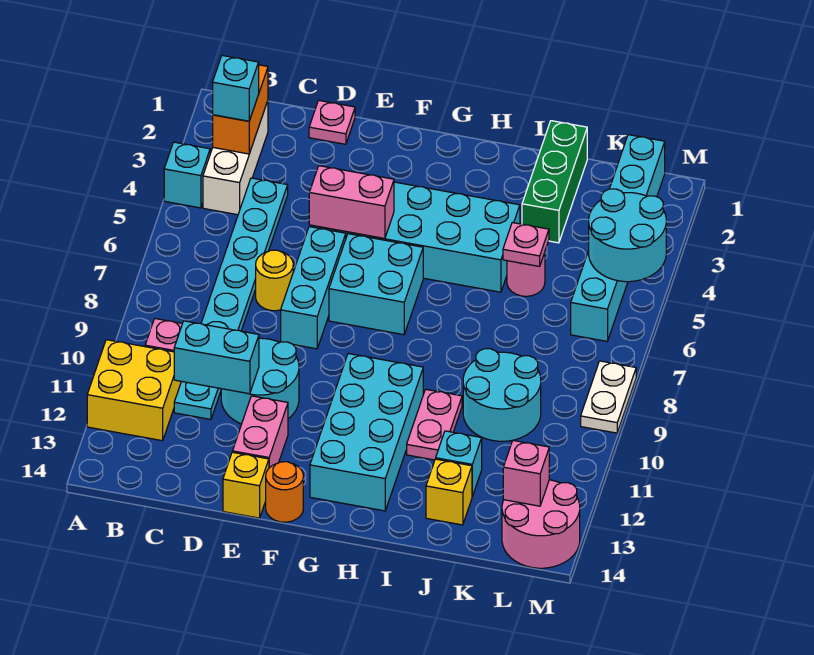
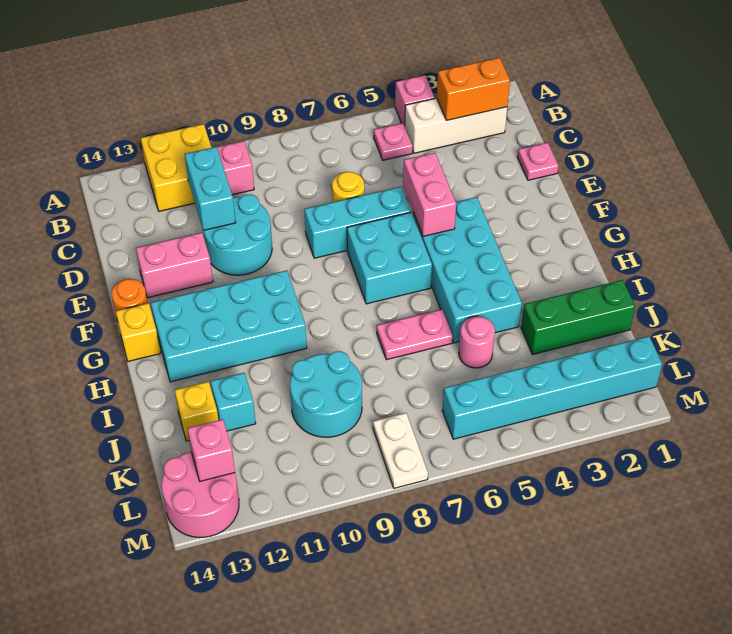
cyan brick A4 level 1 -> pink brick A4 level 1
cyan brick B3 level 3 -> none
cyan plate C4:C11 level 1 -> none
yellow brick E14 level 1 -> yellow brick G14 level 1
pink plate I10:I11 level 1 -> pink plate I6:I7 level 1
pink plate J5 level 2 -> pink plate B5 level 1
cyan round brick L4:M5 level 2 -> none
white plate M8:M9 level 1 -> white plate L8:M8 level 1

